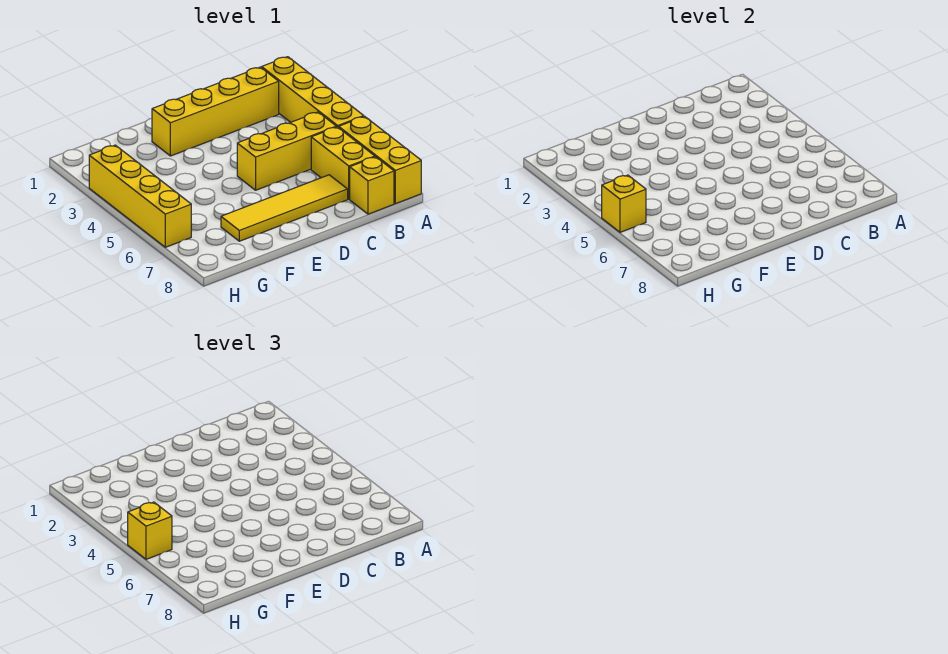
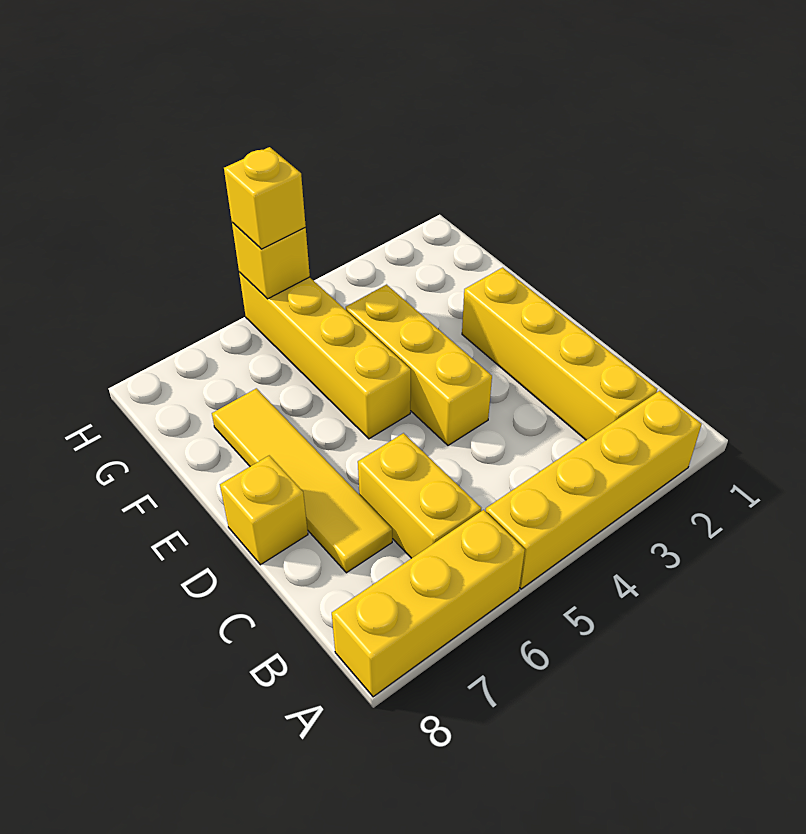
yellow brick B5:D5 level 1 -> yellow brick D4:F4 level 1
yellow brick B6:B7 level 1 -> yellow brick B6:C6 level 1
yellow brick B8 level 1 -> yellow brick D8 level 1
yellow brick H3:H6 level 1 -> yellow brick E5:H5 level 1

